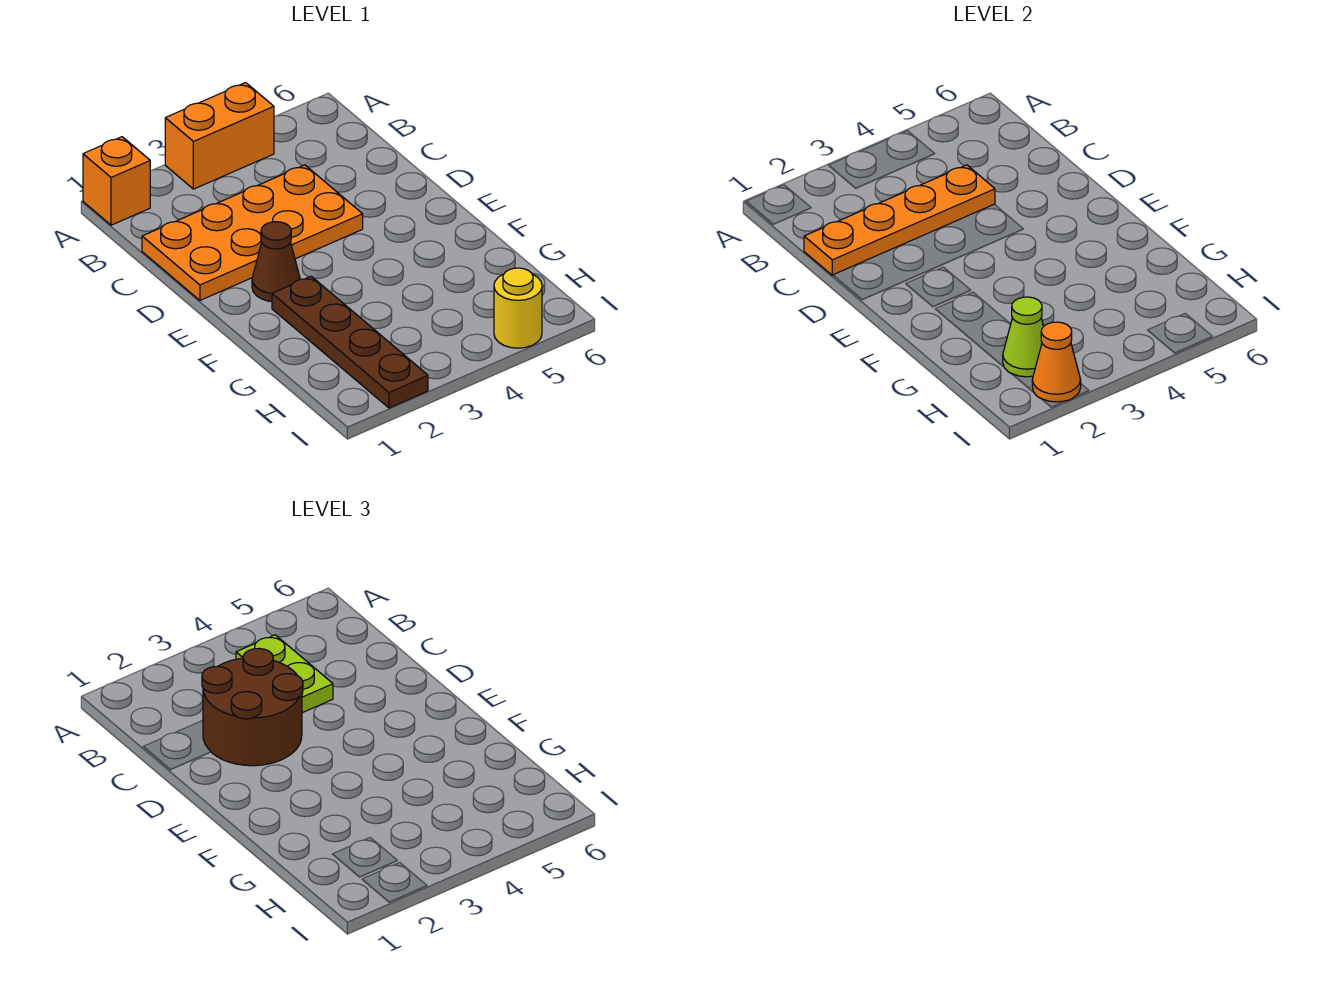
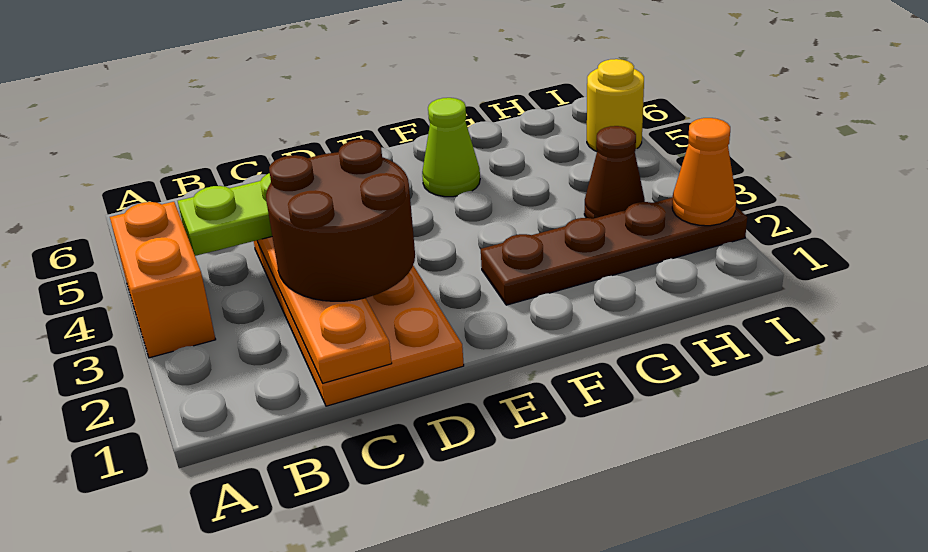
orange brick A1 level 1 -> none
brown cone E2 level 1 -> brown cone H3 level 1
lime cone H2 level 2 -> lime cone F5 level 1

